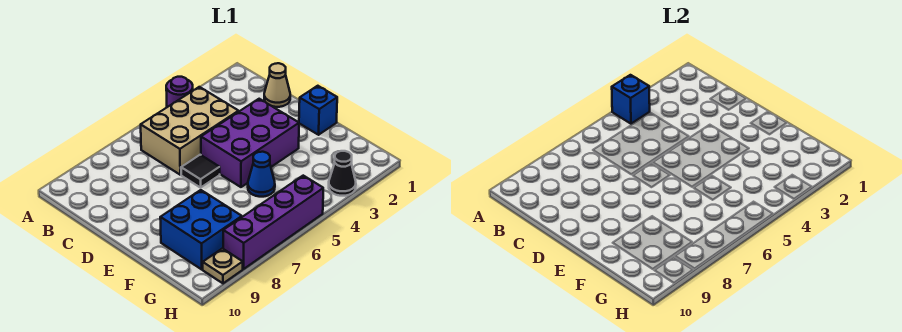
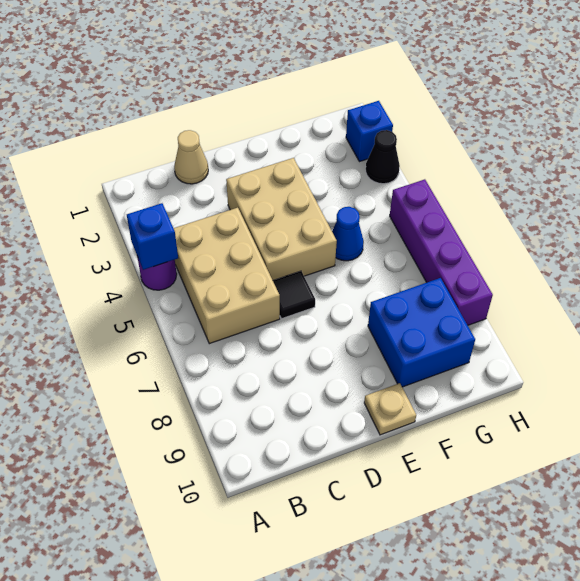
purple brick D3:E5 level 1 -> tan brick D3:E5 level 1
blue brick E1 level 1 -> blue brick H2 level 1
tan plate H9 level 1 -> tan plate E10 level 1

